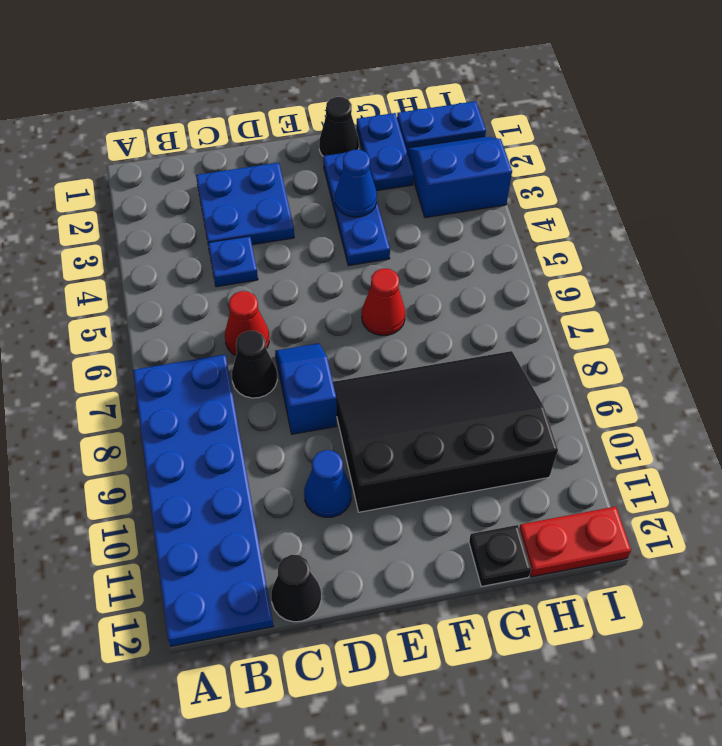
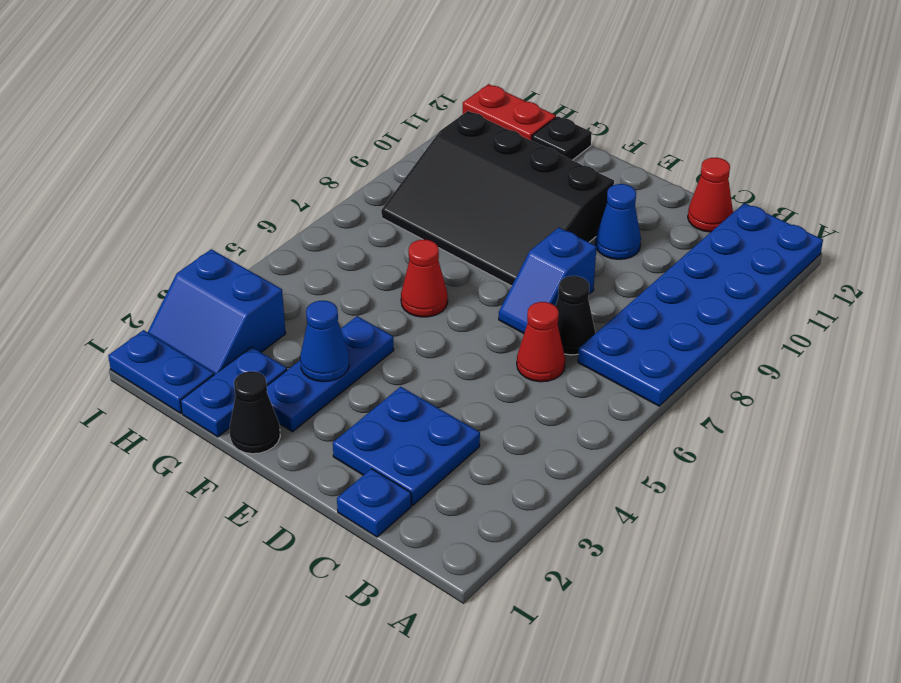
blue plate C4 level 1 -> blue plate C1 level 1
black cone C12 level 1 -> red cone C12 level 1

